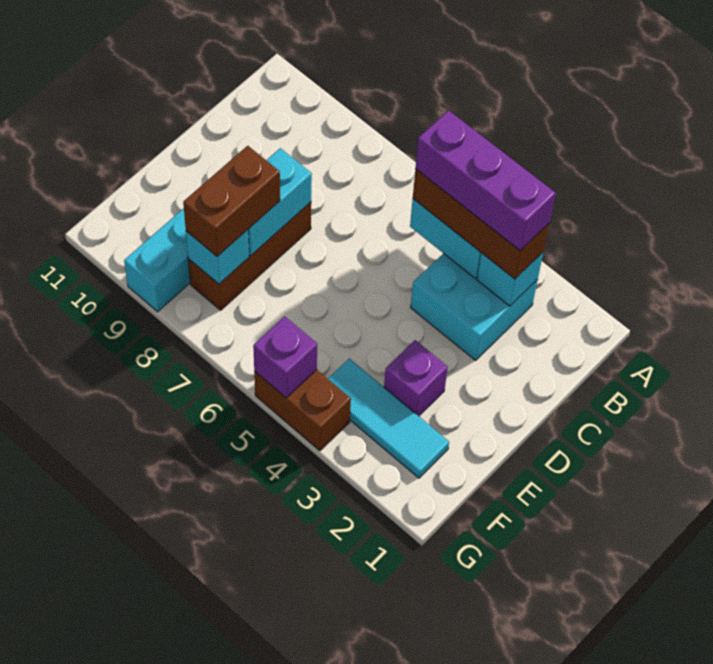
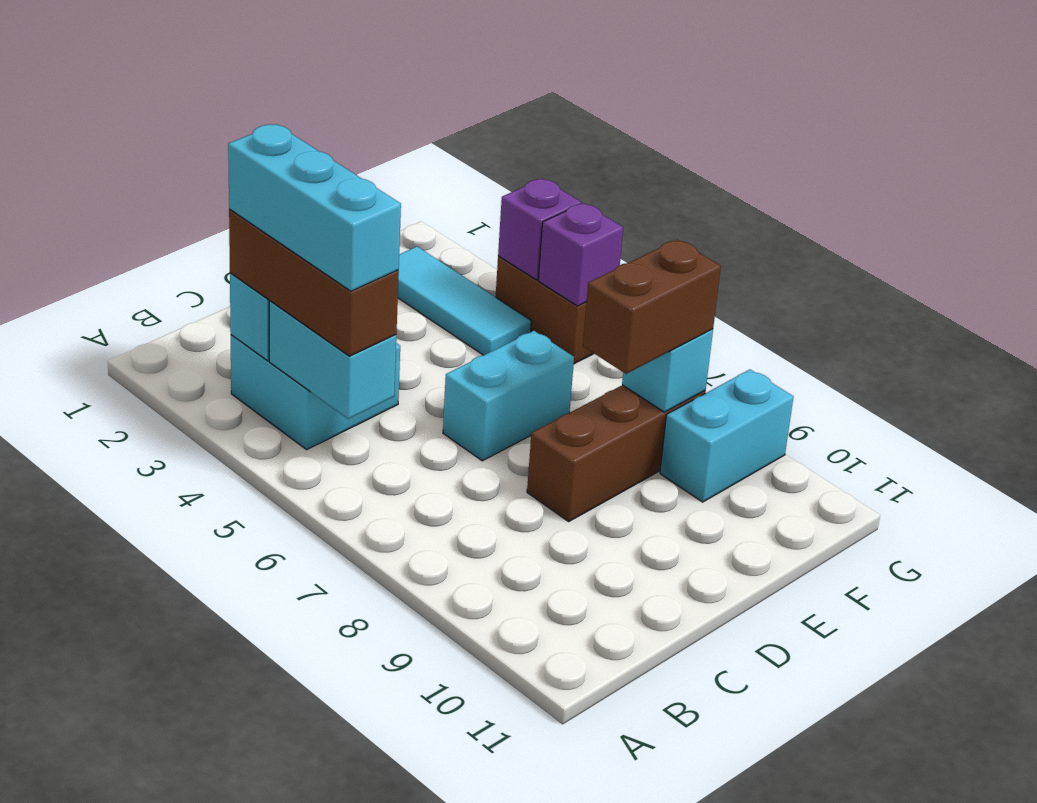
purple brick B3:B5 level 4 -> cyan brick B3:B5 level 4
cyan brick D8:E8 level 2 -> cyan brick D6:E6 level 1
purple brick E3 level 1 -> purple brick G4 level 2

